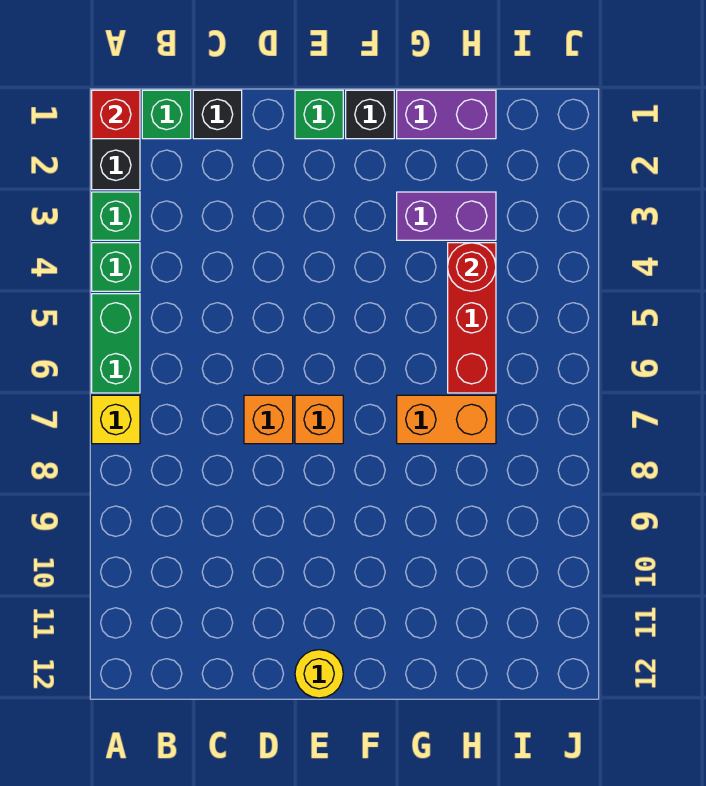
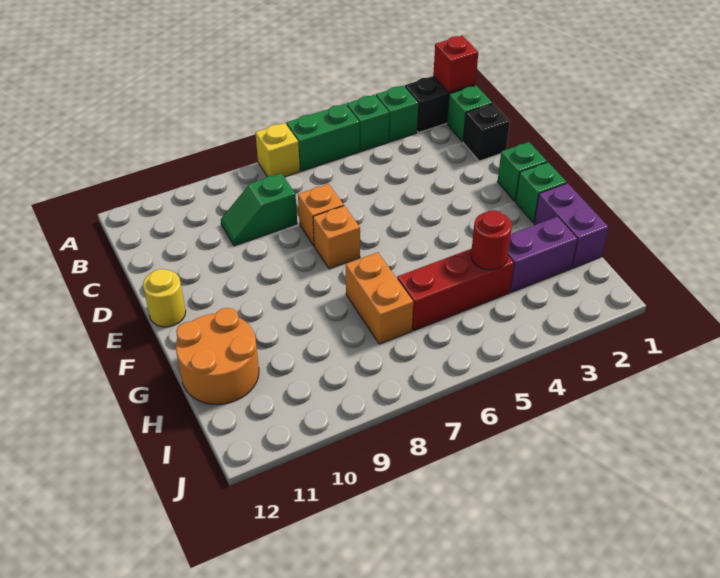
none -> green slope C8:C9 level 1 top 8
black brick F1 level 1 -> green brick F1 level 1
purple brick G3:H3 level 1 -> purple brick H2:H3 level 1
none -> orange round brick G11:H12 level 1

